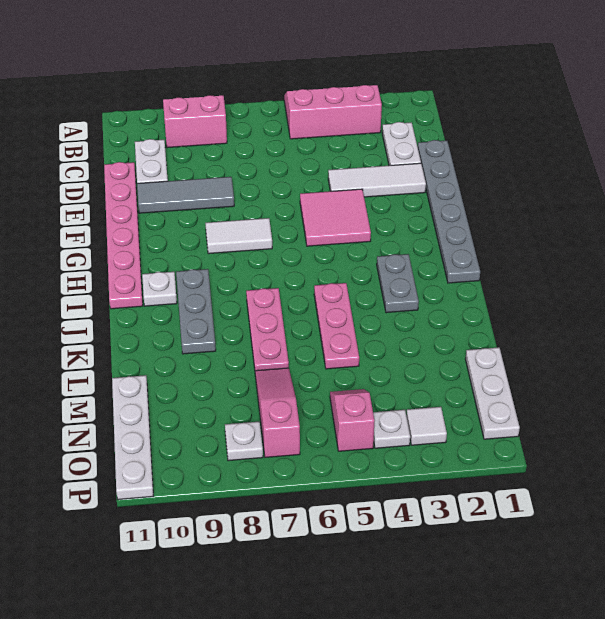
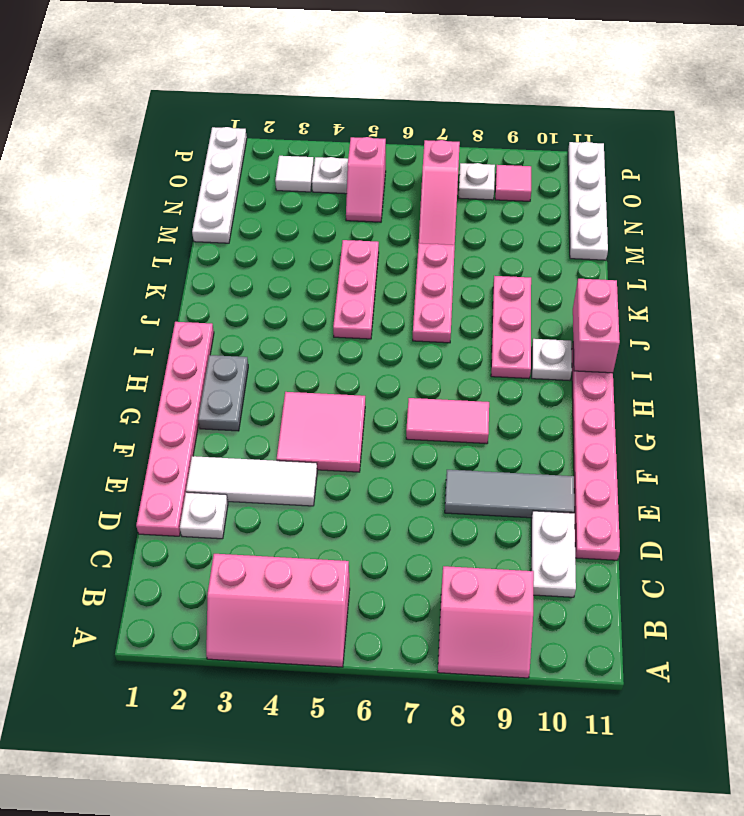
white plate C2:D2 level 1 -> white plate D2 level 1
grey plate D1:I1 level 1 -> pink plate D1:I1 level 1
white tile G7:G8 level 1 -> pink tile G7:G8 level 1
grey plate I3:J3 level 1 -> grey plate G2:H2 level 1
grey plate I9:K9 level 1 -> pink plate I9:K9 level 1
none -> pink brick I11:J11 level 2
white plate M1:O1 level 1 -> white plate M1:P1 level 1
none -> pink tile O9 level 1

